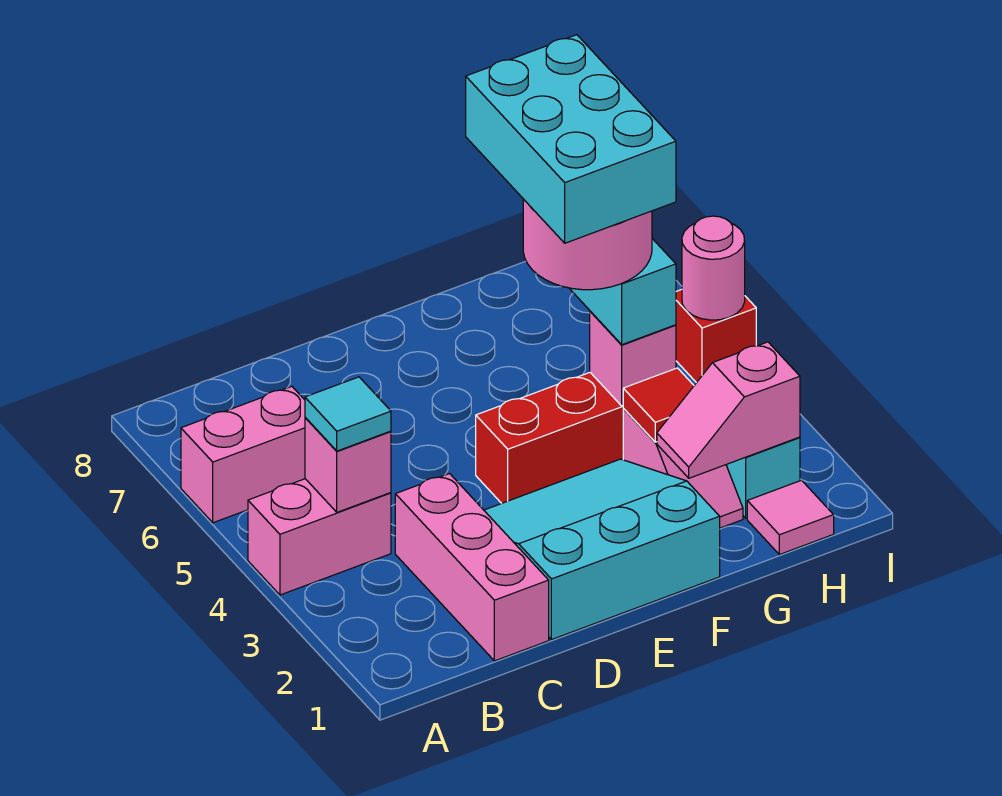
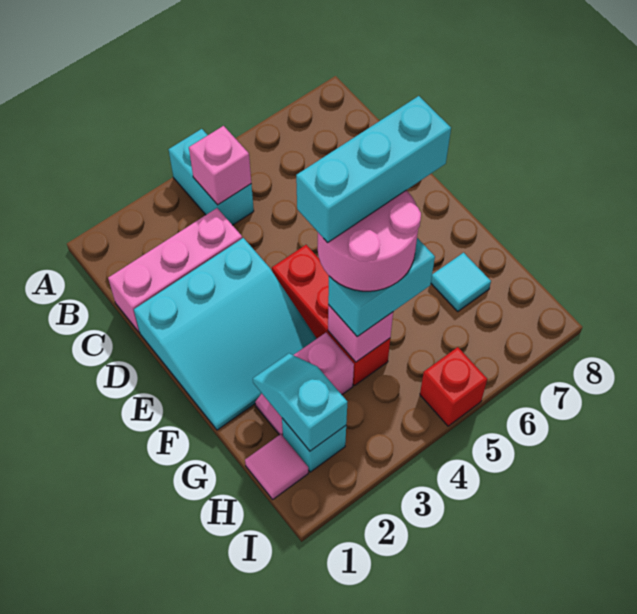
pink brick A4:B4 level 1 -> cyan brick A4:B4 level 1
pink brick A6:B6 level 1 -> none
cyan tile B4 level 3 -> cyan tile G7 level 1
cyan slope D1:F3 level 1 top 1 -> cyan slope D1:F3 level 1 top D
cyan brick F4:G6 level 5 -> cyan brick F4:F6 level 5
pink slope G2:H2 level 2 top H -> cyan slope G2:H2 level 2 top H
red tile G3 level 2 -> none
pink round brick I5 level 2 -> none

